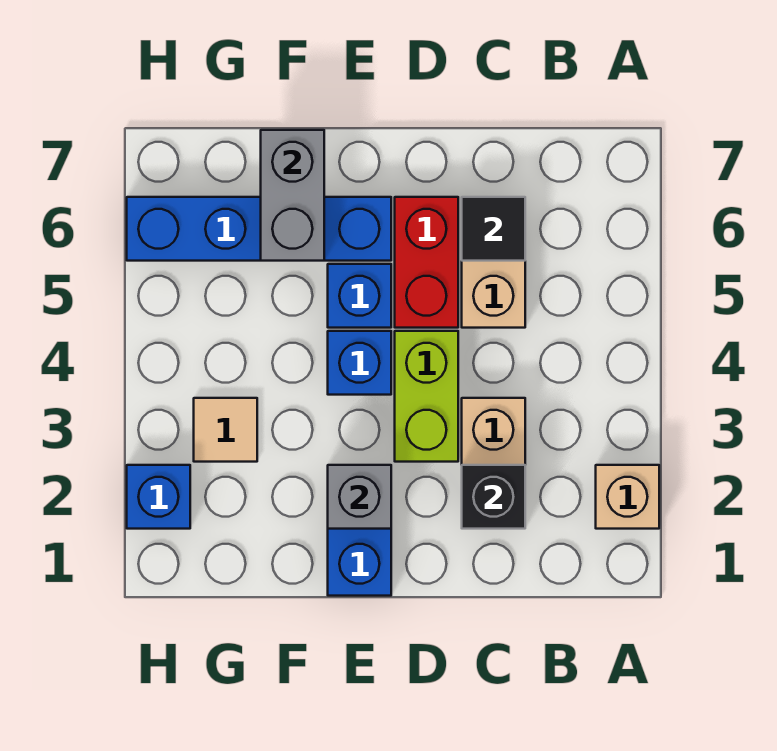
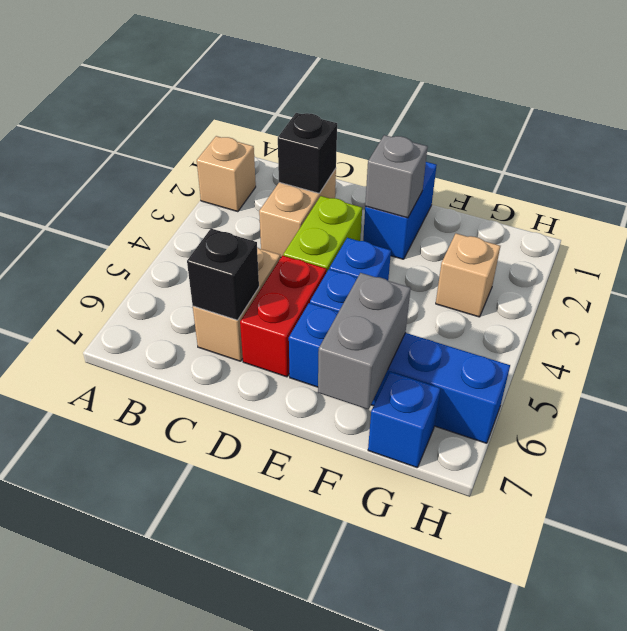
black tile C6 level 2 -> black brick C6 level 2
tan tile G3 level 1 -> tan brick G3 level 1
blue brick H2 level 1 -> blue brick G7 level 1

